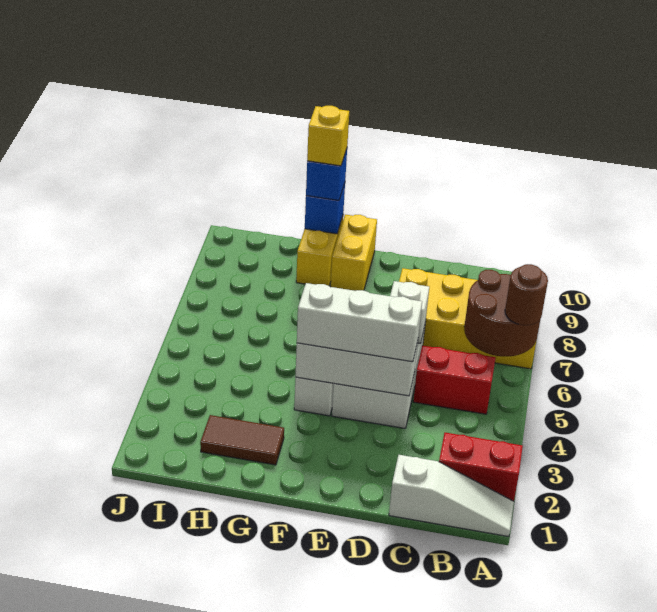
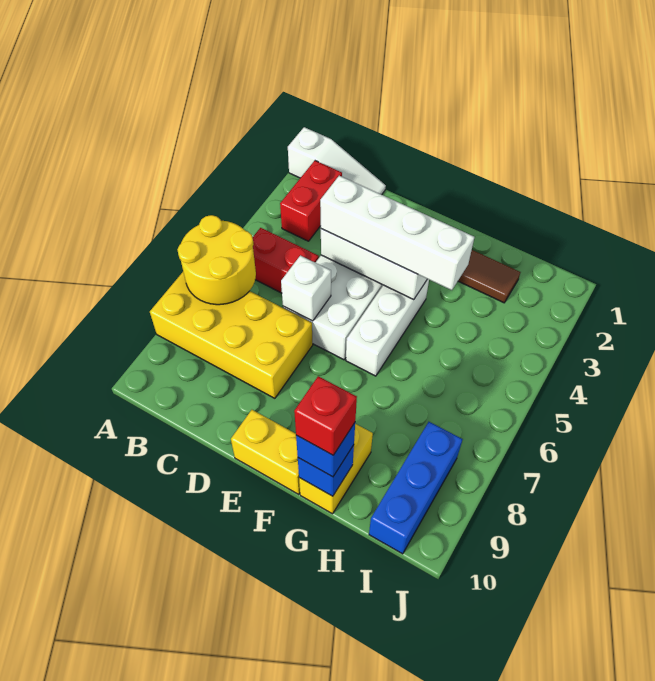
white slope A1:C1 level 1 top C -> white slope A1:C1 level 1 top A
red brick A2:B2 level 1 -> red brick B2:B3 level 1
brown round brick A6:B7 level 2 -> yellow round brick A6:B7 level 2
brown round brick A6 level 3 -> none
white brick D4:F4 level 3 -> white brick D4:G4 level 3
yellow brick F9:F10 level 1 -> yellow brick E10:F10 level 1
yellow brick G10 level 4 -> red brick G10 level 4
none -> blue brick I8:I10 level 1

